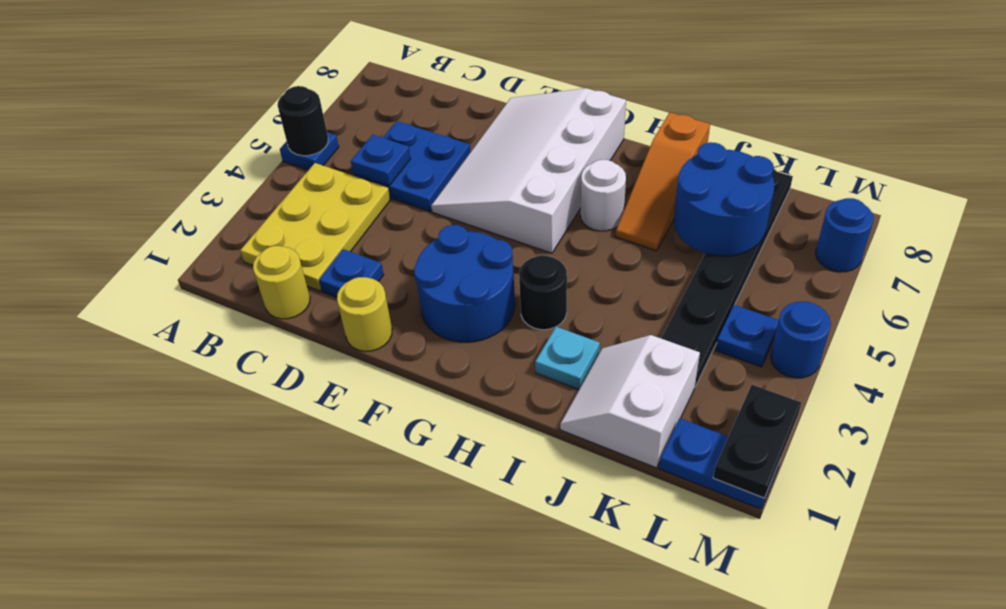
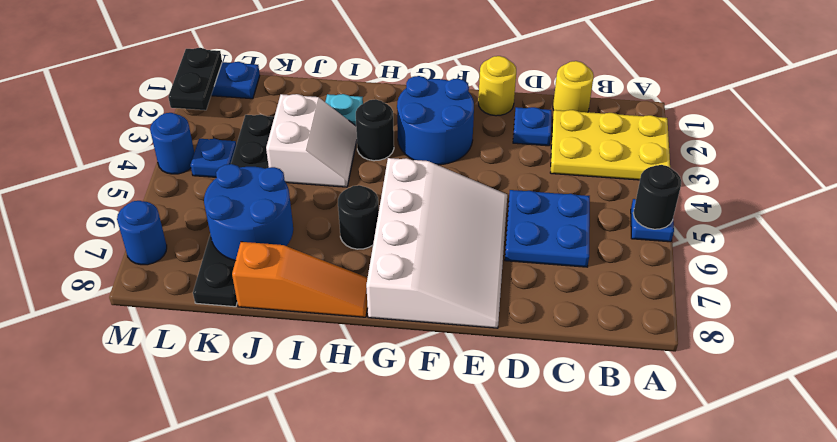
yellow plate B2:C4 level 1 -> yellow plate A2:C3 level 1
blue plate C5 level 2 -> none
white round brick H6 level 1 -> black round brick H6 level 1
orange slope I6:I8 level 1 top 8 -> orange slope H8:J8 level 1 top J
white slope J1:K2 level 1 top K -> white slope I3:J4 level 1 top J

